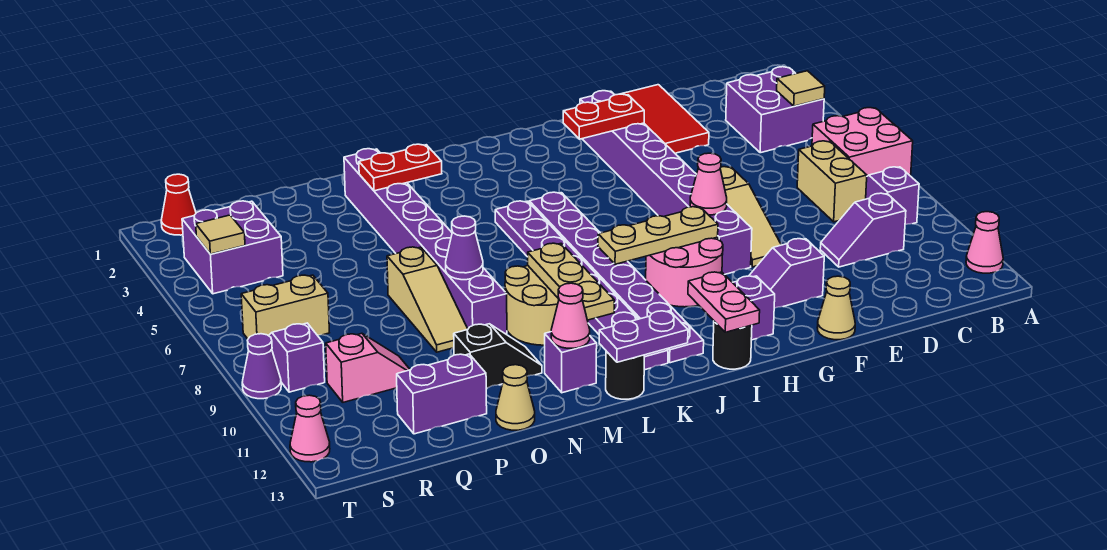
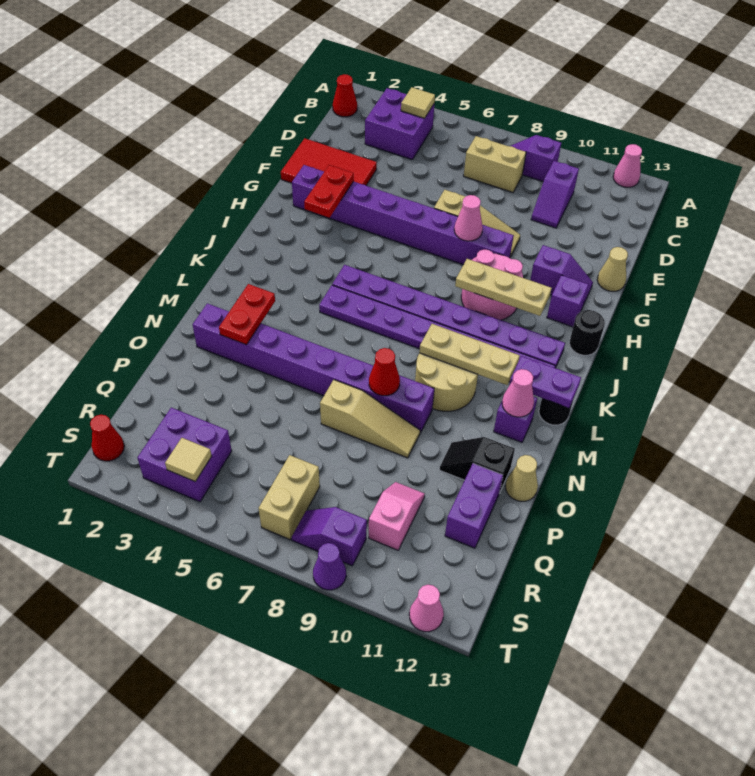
pink brick A6:B7 level 1 -> none
none -> red cone B1 level 1
purple slope F11:G11 level 1 top F -> purple slope G11:G12 level 1 top 11
tan plate H9:J9 level 2 -> tan plate I9:I11 level 2
pink plate I12:I13 level 2 -> none
purple plate K13:L13 level 2 -> purple plate L12:L13 level 2
purple cone N8 level 2 -> red cone N8 level 2
black slope N11:O11 level 1 top O -> black slope O11:O12 level 1 top 12

